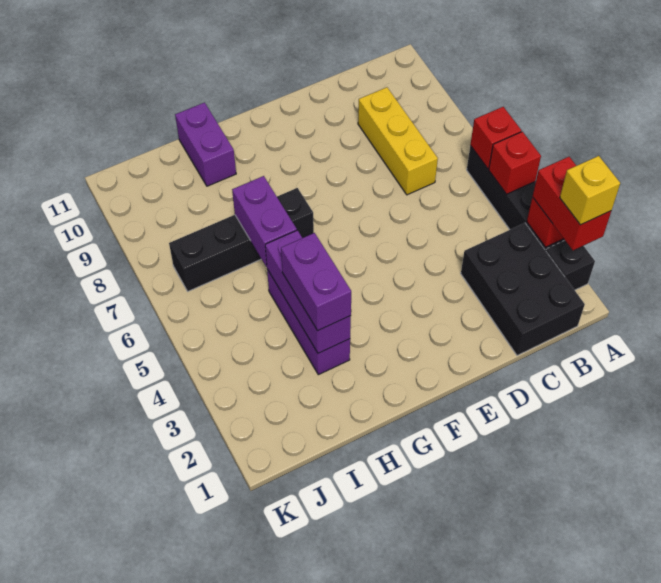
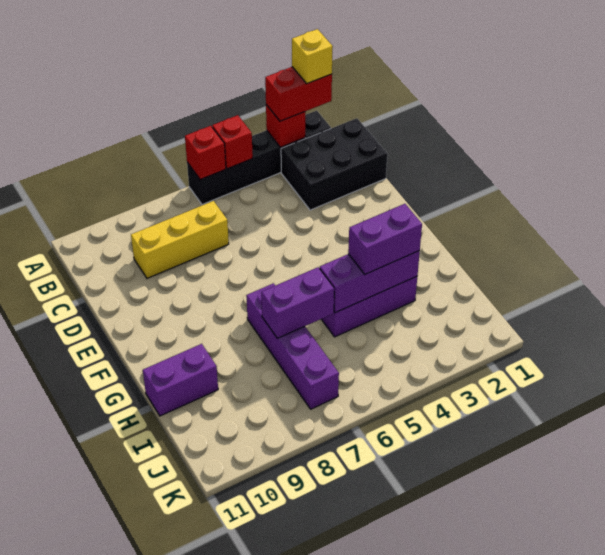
black brick G7:J7 level 1 -> purple brick G7:J7 level 1

